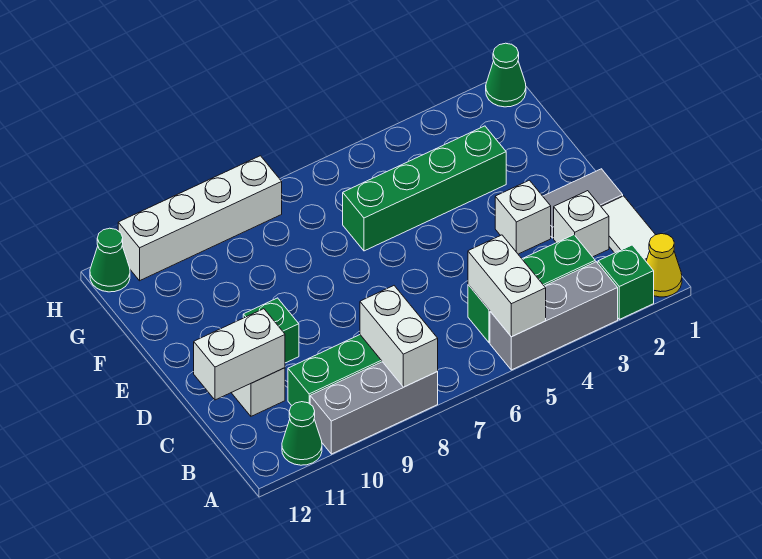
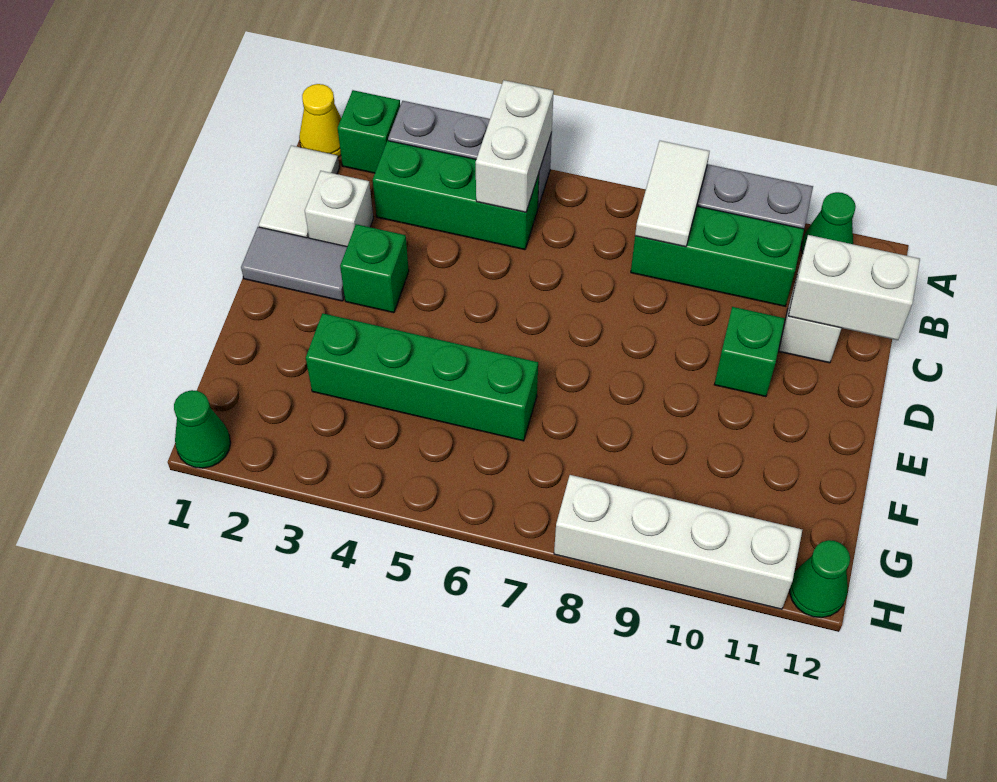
white brick A8:B8 level 2 -> white tile A8:B8 level 2
white brick D3 level 1 -> green brick D3 level 1

